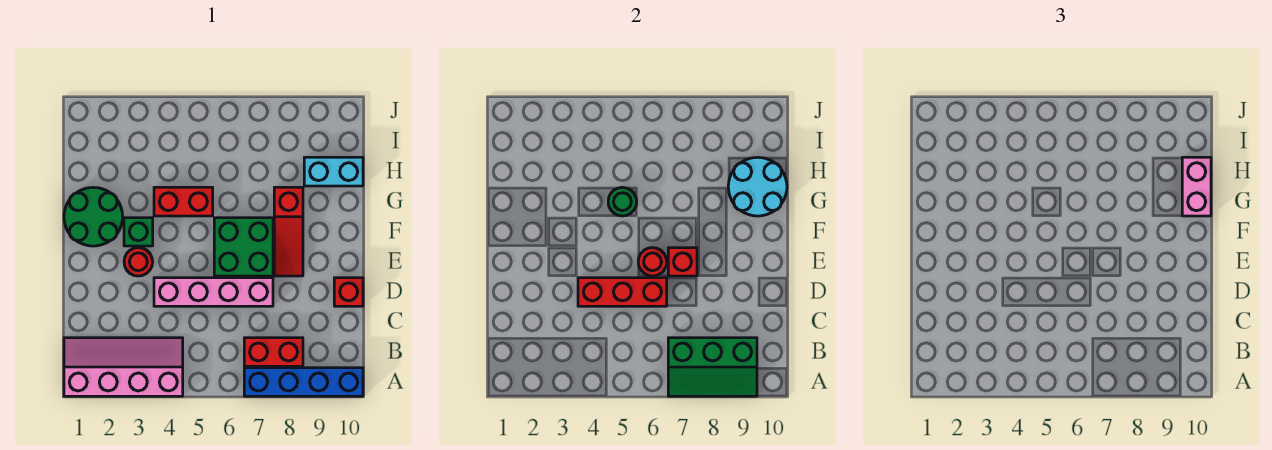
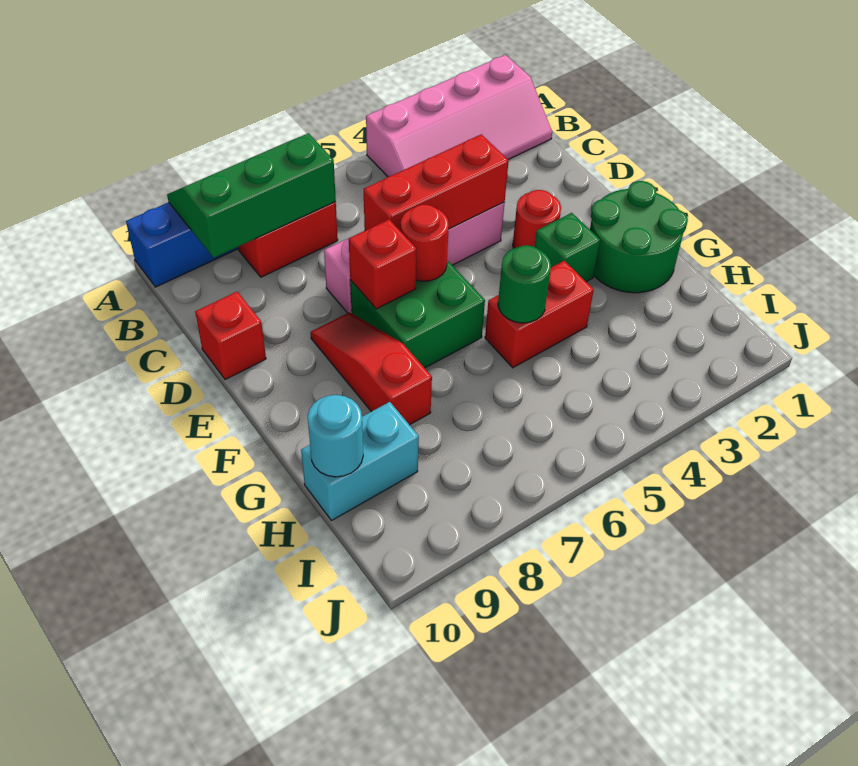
cyan round brick G9:H10 level 2 -> cyan round brick H10 level 2
pink brick G10:H10 level 3 -> none

